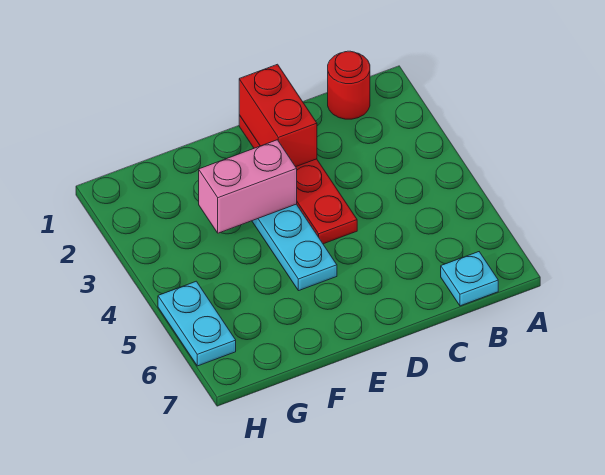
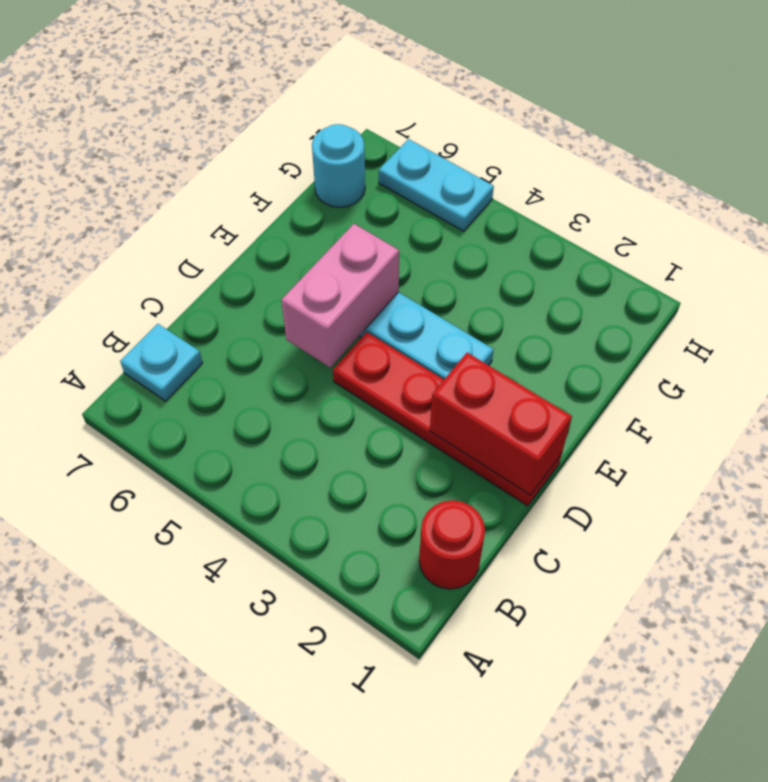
pink brick E3:F3 level 2 -> pink brick D5:E5 level 2
none -> cyan round brick G7 level 1

